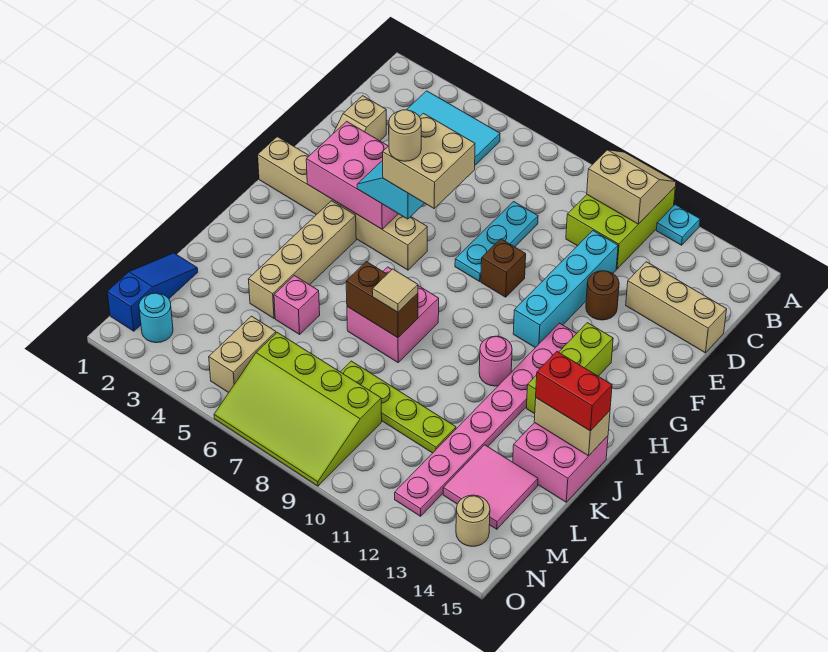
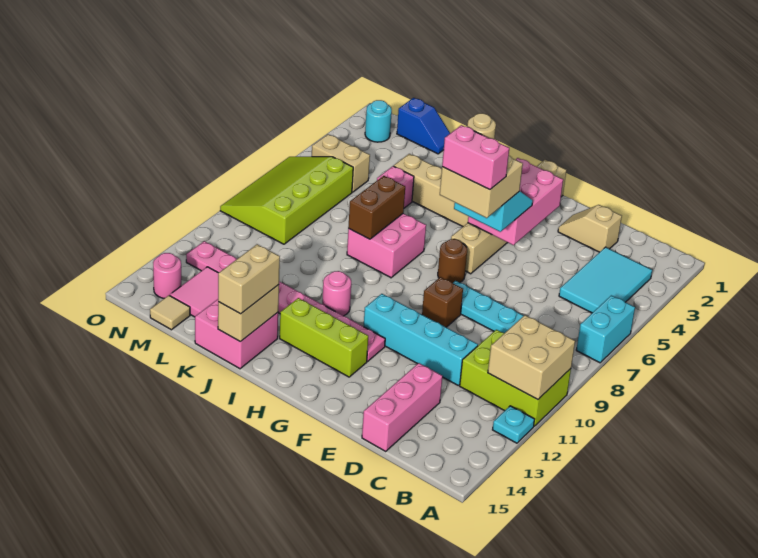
none -> cyan brick A6:A7 level 1
tan slope A10:B11 level 2 top B -> tan brick A10:B11 level 2
tan brick D13:D15 level 1 -> pink brick D13:D15 level 1
brown round brick E12 level 1 -> brown round brick G7 level 1
none -> pink brick F7:G7 level 5
tan tile J8 level 3 -> tan tile M15 level 1
red brick J14:J15 level 3 -> tan brick J14:J15 level 3
blue slope L1:N1 level 1 top N -> blue slope L1:M1 level 1 top M
lime plate L8:L11 level 1 -> none
tan round brick N14 level 1 -> pink round brick N14 level 1

